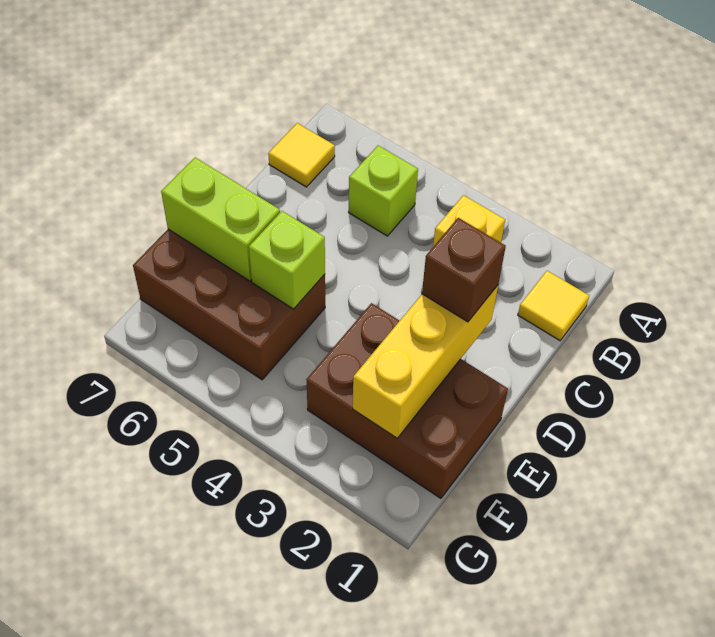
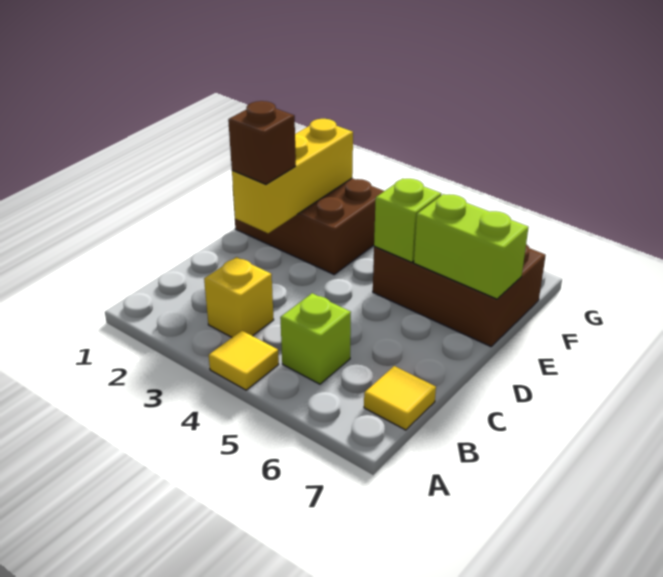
yellow tile B1 level 1 -> yellow tile A4 level 1

